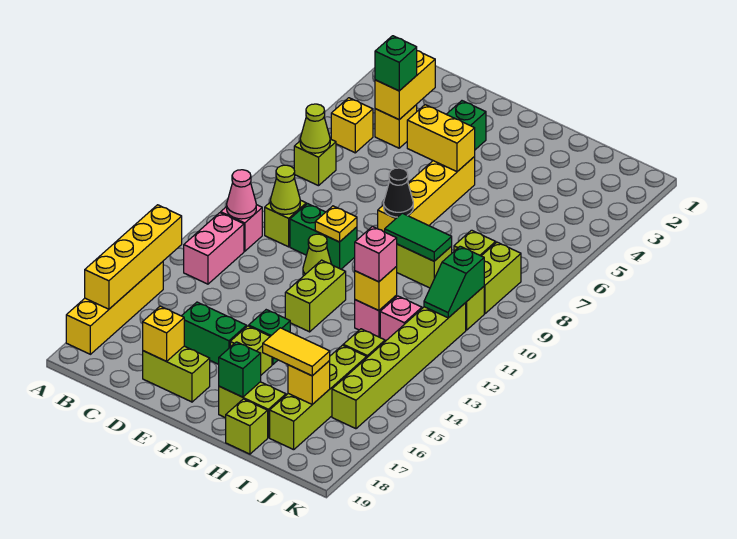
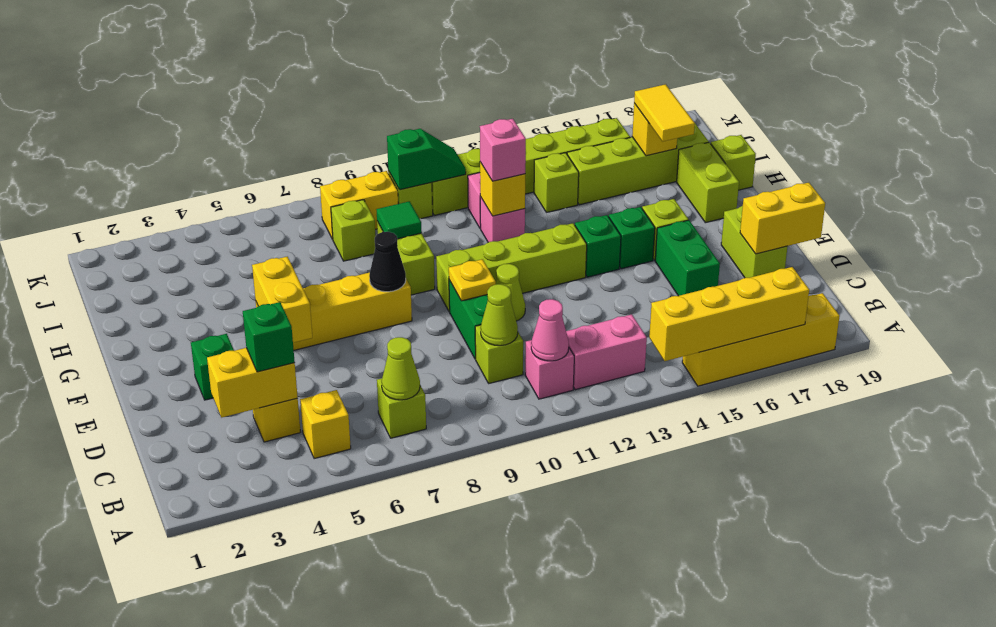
yellow brick D18 level 2 -> yellow brick D18:D19 level 2
lime brick F12:F13 level 1 -> lime brick F10:F13 level 1
green tile G9:H9 level 2 -> green tile H9 level 2
green brick G18 level 2 -> green brick F14 level 1
lime brick J8:J9 level 1 -> yellow brick J8:J9 level 1

